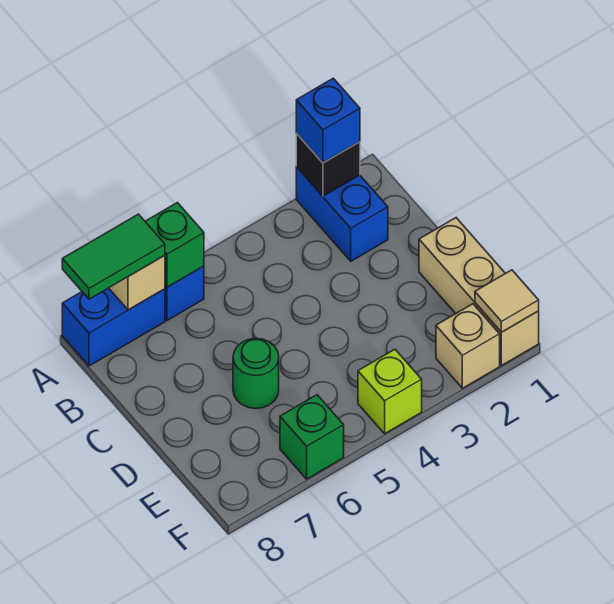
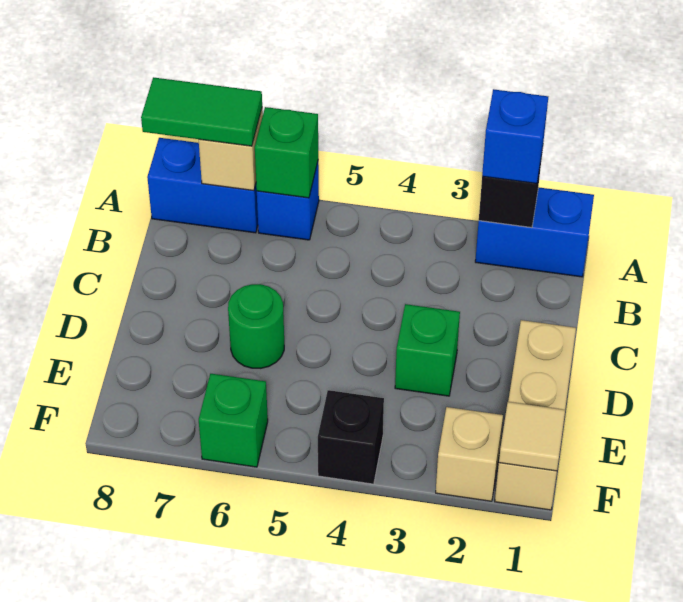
blue brick A2:B2 level 1 -> blue brick A1:A2 level 1
none -> green brick D3 level 1
lime brick F4 level 1 -> black brick F4 level 1

